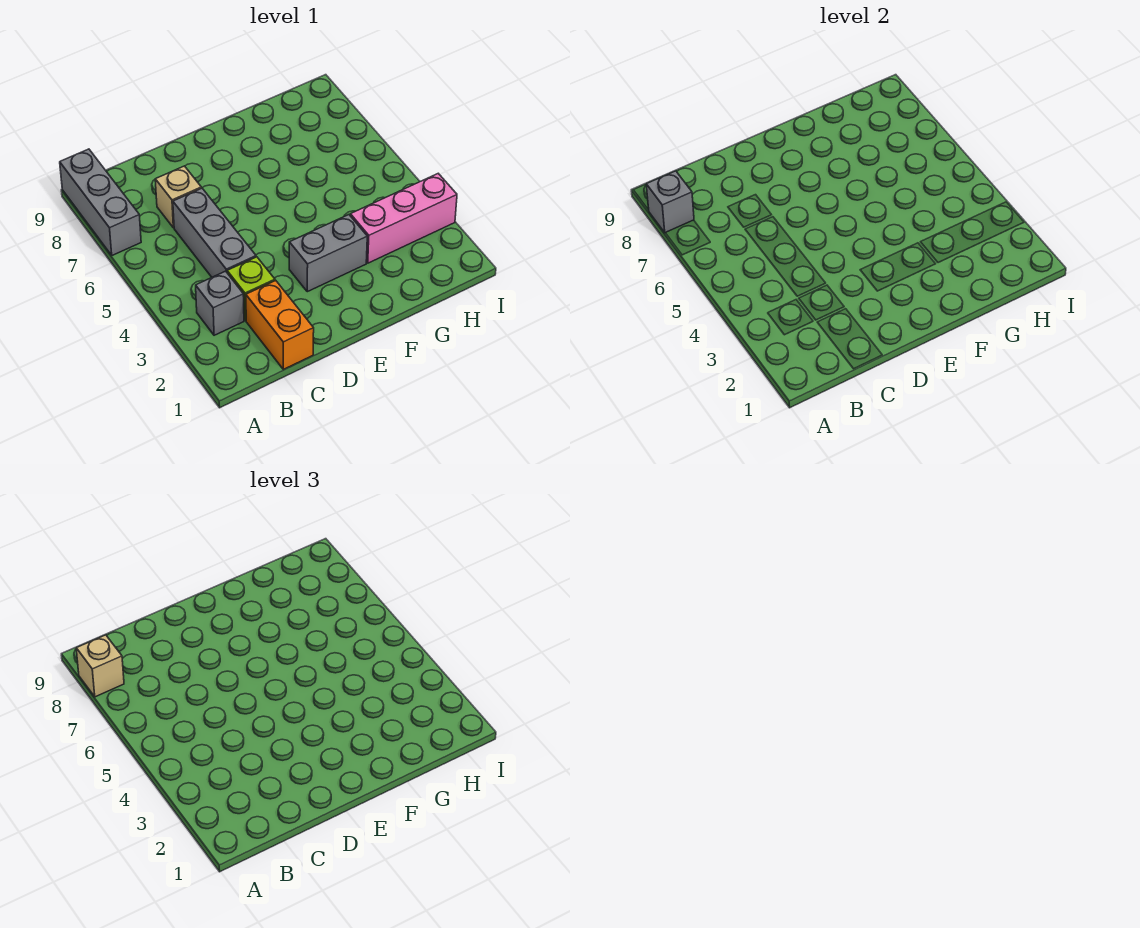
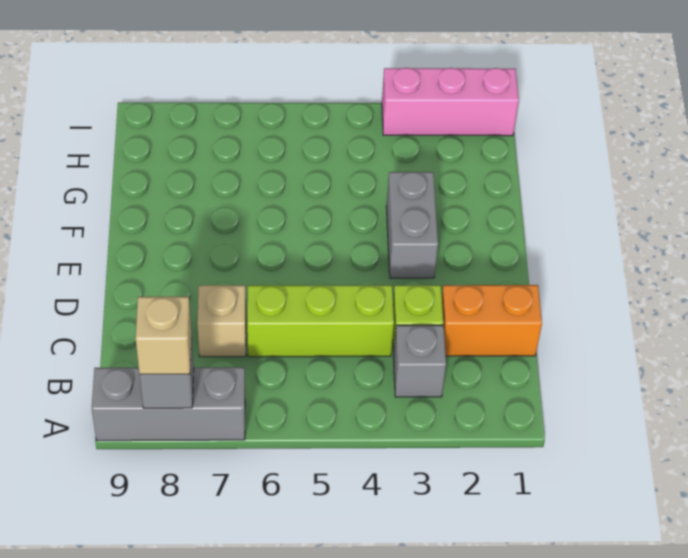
grey brick C4:C6 level 1 -> lime brick C4:C6 level 1
pink brick G3:I3 level 1 -> pink brick I1:I3 level 1

